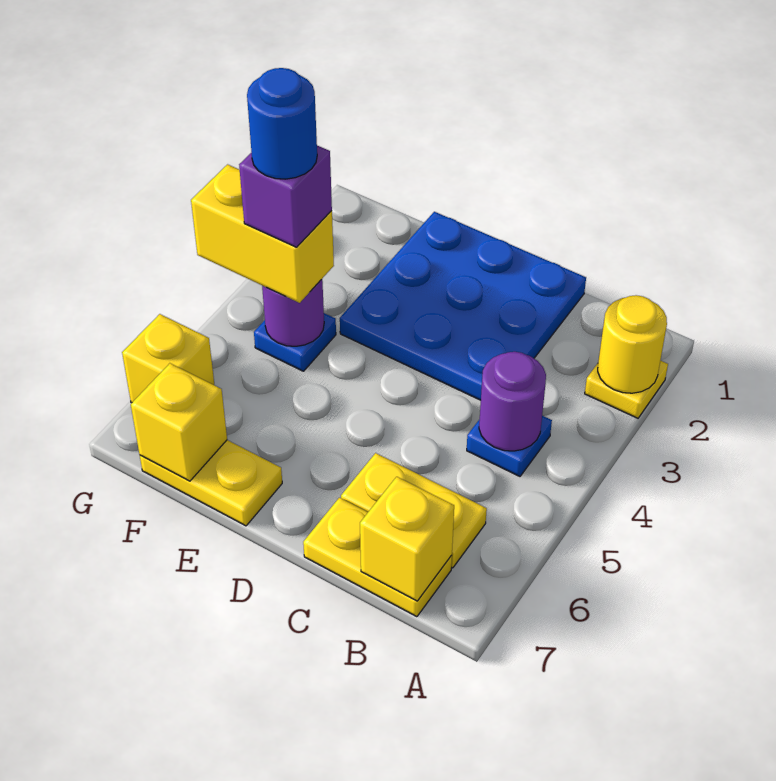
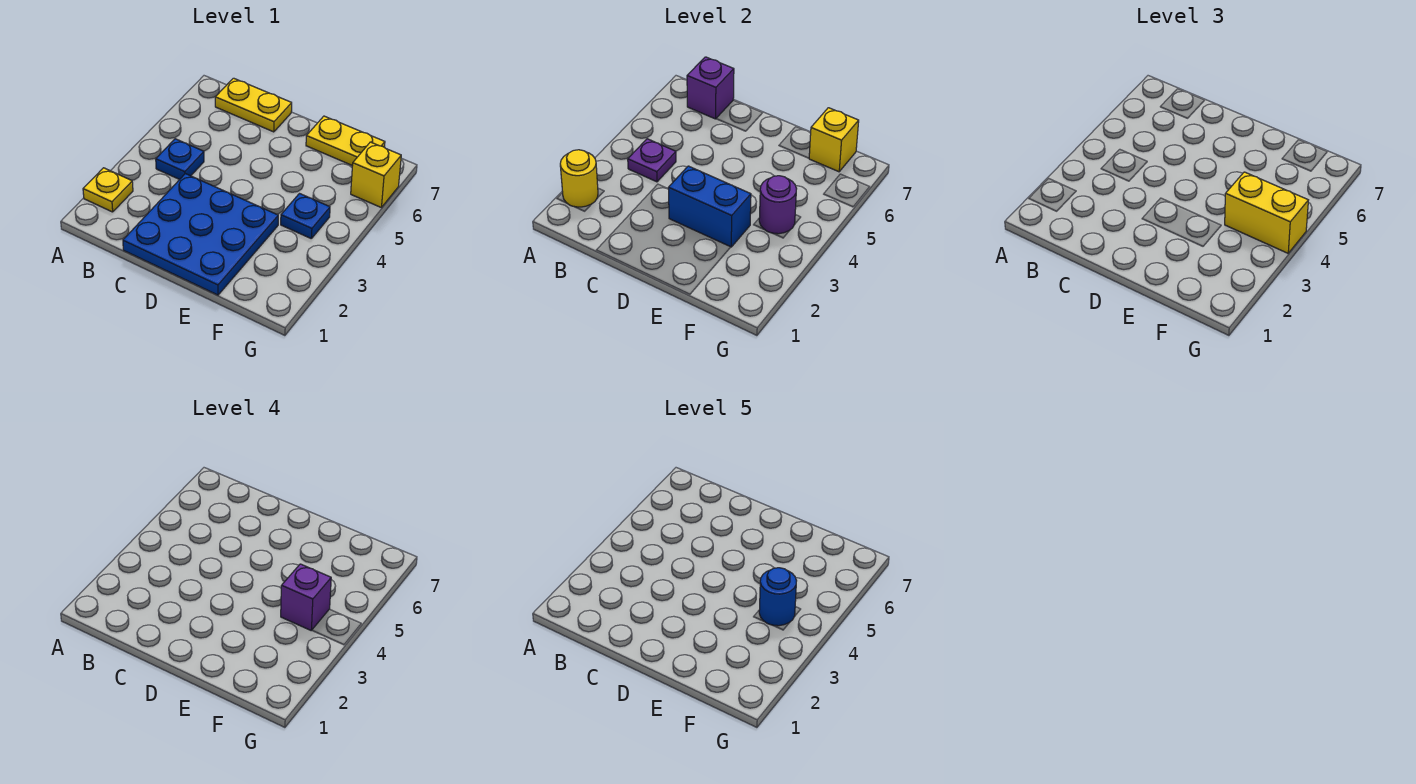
purple round brick B4 level 2 -> purple plate B4 level 2
yellow plate B6:C6 level 1 -> none
yellow brick B7 level 2 -> purple brick B7 level 2
none -> blue brick D3:E3 level 2

